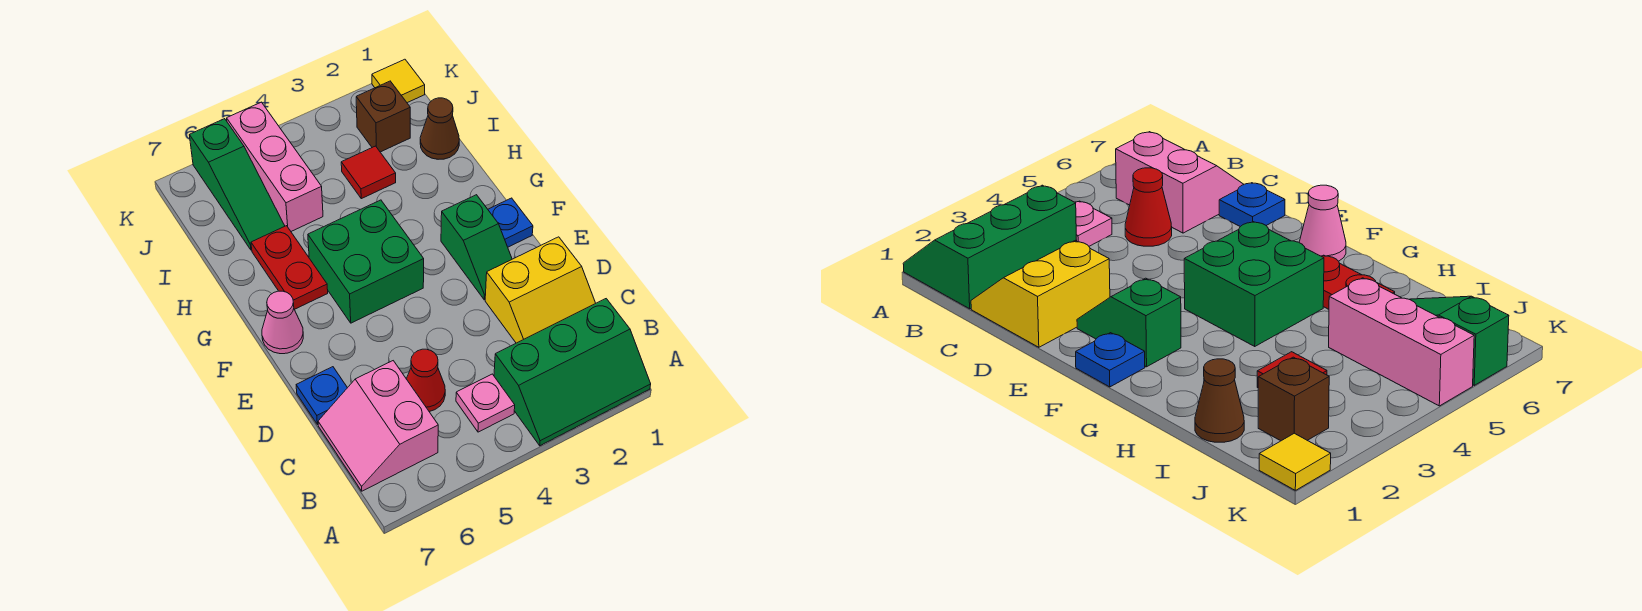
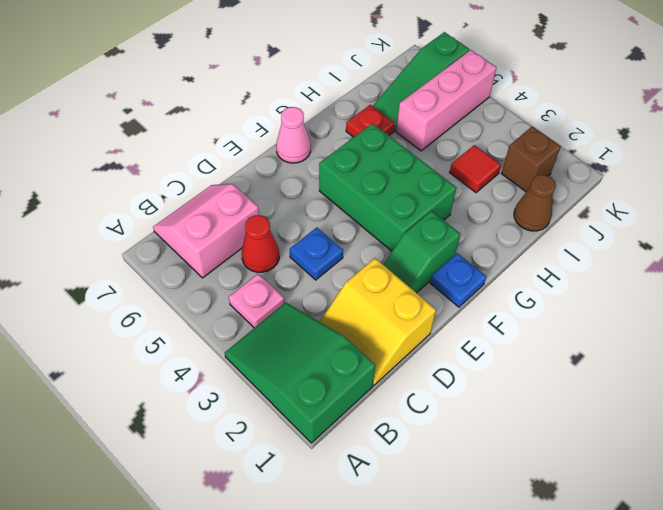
green slope A1:B3 level 1 top B -> green slope A1:B3 level 1 top 1
blue plate D7 level 1 -> blue plate D4 level 1
green brick F4:G5 level 1 -> green brick F3:G5 level 1
red plate G6:H6 level 1 -> red plate H6 level 1
yellow tile K1 level 1 -> none

